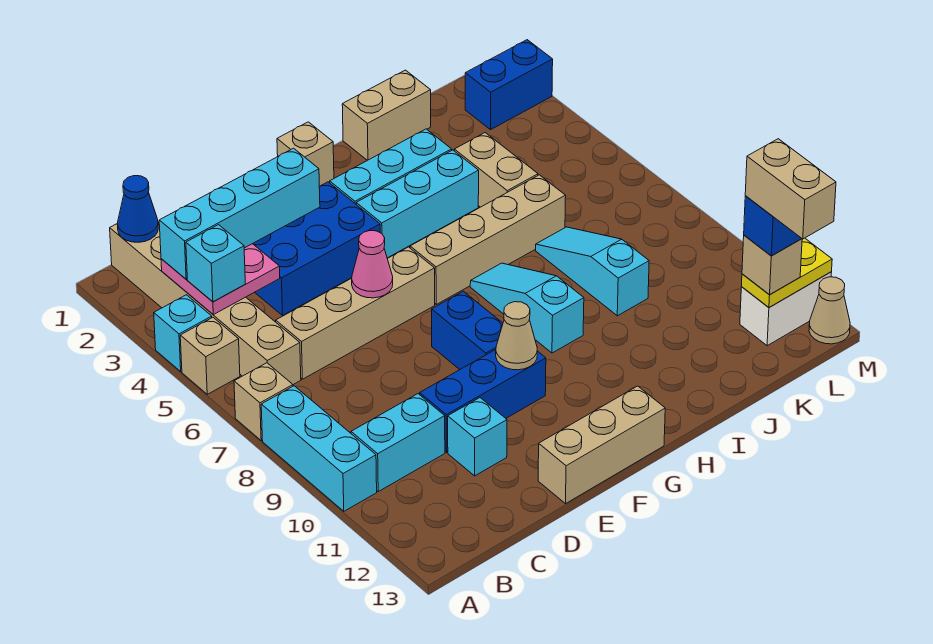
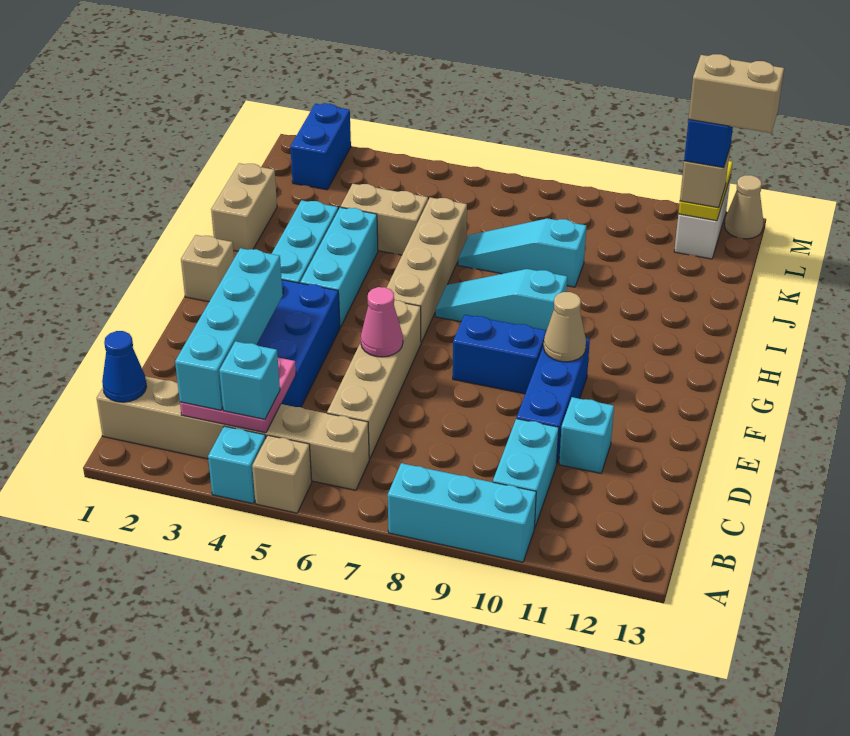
tan brick A7 level 1 -> none
tan brick E13:G13 level 1 -> none

